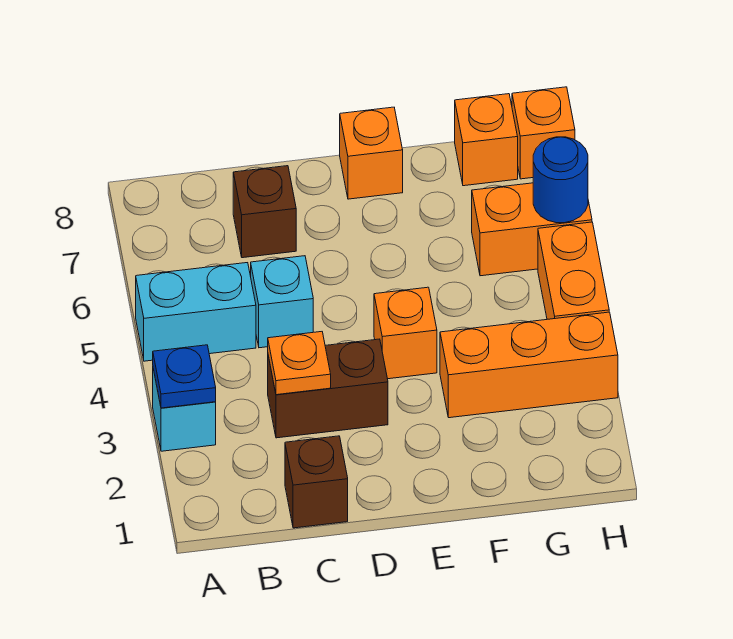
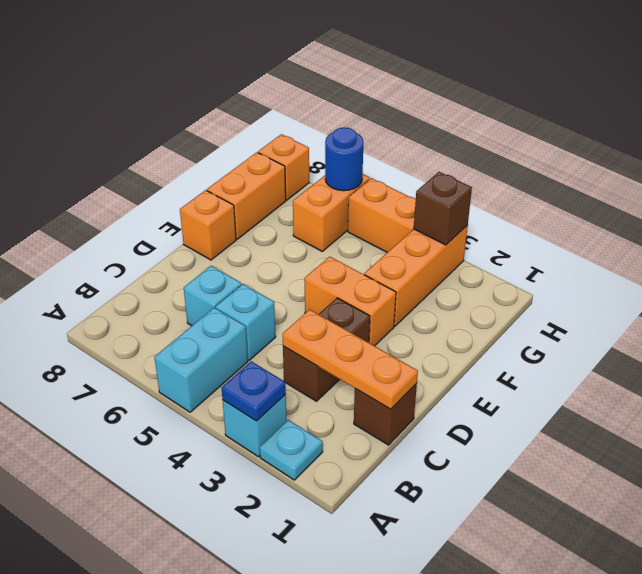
none -> cyan plate A2 level 1
orange plate C3 level 2 -> orange plate C1:C3 level 2
none -> cyan brick C6 level 1
brown brick C7 level 1 -> brown brick H3 level 2
orange brick E4 level 1 -> orange brick E3:E4 level 1
orange brick G8 level 1 -> orange brick F8:G8 level 1

